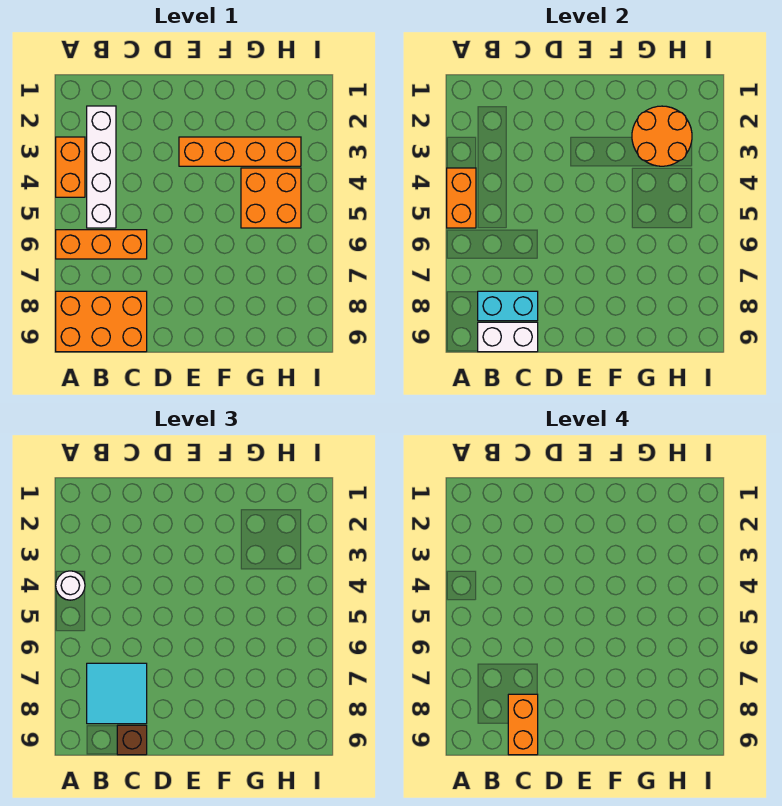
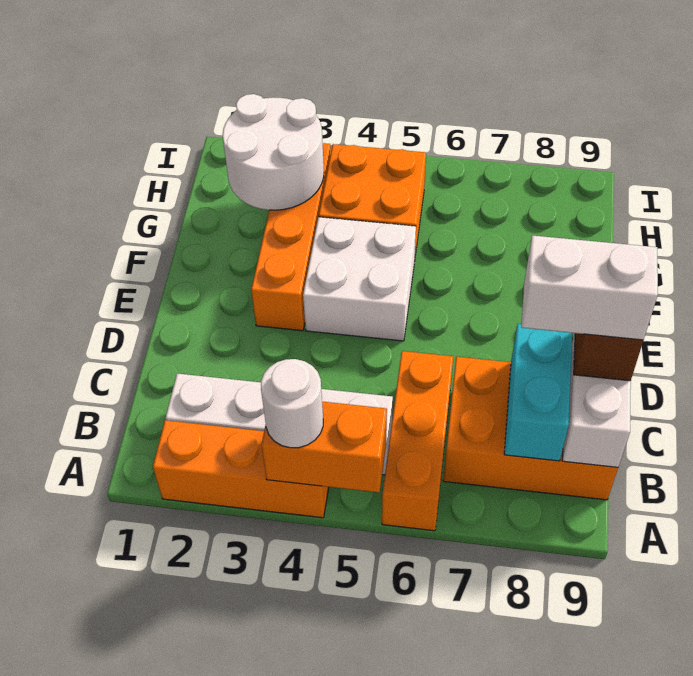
orange brick A3:A4 level 1 -> orange brick A2:A4 level 1
orange brick A8:C9 level 1 -> orange brick B7:C9 level 1
cyan tile B7:C8 level 3 -> none
orange brick C8:C9 level 4 -> white brick C8:C9 level 4
none -> white brick E4:F5 level 1
orange round brick G2:H3 level 2 -> white round brick G2:H3 level 2

